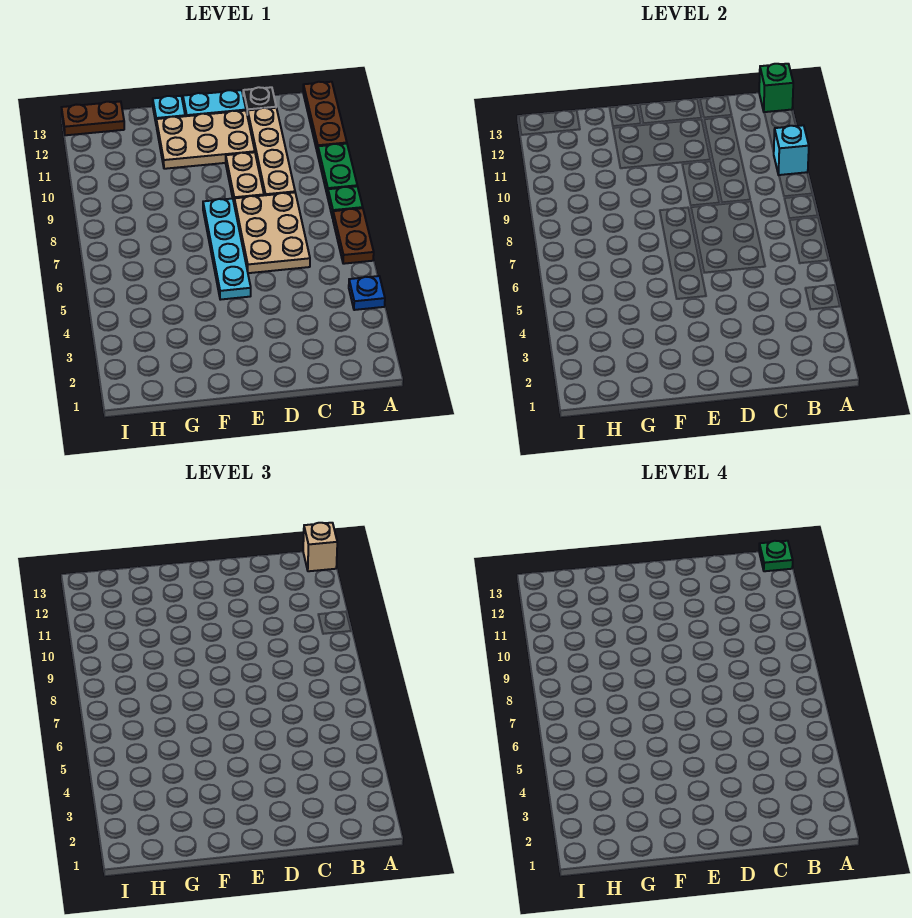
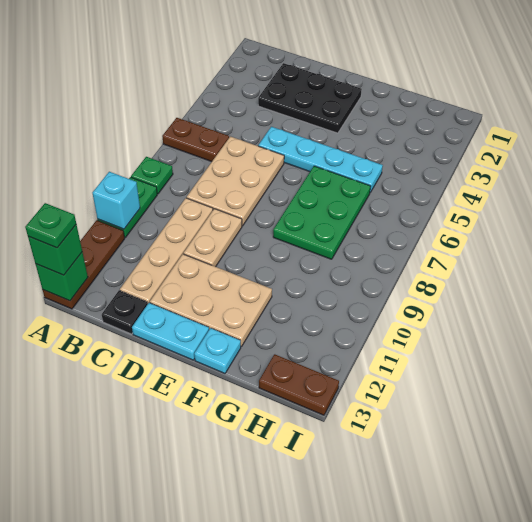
blue plate A4 level 1 -> none
brown plate A6:A7 level 1 -> brown plate A6:B6 level 1
tan brick A13 level 3 -> green brick A13 level 3
none -> black plate C2:E3 level 1
cyan plate E5:E8 level 1 -> cyan plate D5:G5 level 1
none -> green plate F6:G8 level 1

